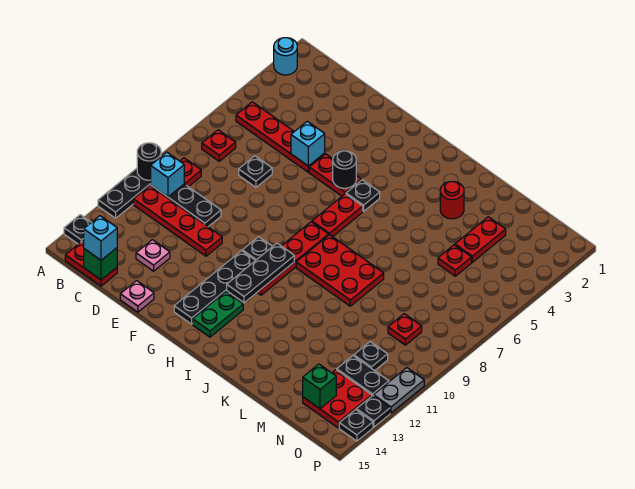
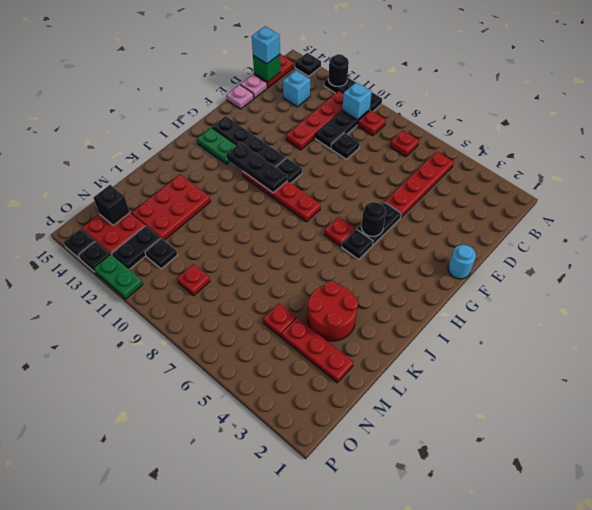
cyan round brick A2 level 1 -> cyan round brick F1 level 1
black round brick A10 level 2 -> black round brick A12 level 2
black plate D7 level 1 -> black plate D9 level 1
pink plate D13 level 1 -> pink plate D15 level 1
cyan brick E5 level 2 -> cyan brick C13 level 1
red plate F5:G5 level 1 -> black plate F5:G5 level 1
red plate H6:H7 level 1 -> red plate H6 level 1
red plate I8:K9 level 1 -> red plate K12:M13 level 1
red round brick K3 level 1 -> red round brick K3:L4 level 1
red plate M3:M4 level 1 -> red plate M2:M4 level 1
green brick N14 level 2 -> black brick N14 level 2
grey plate P11:P12 level 1 -> green plate P11:P12 level 1

